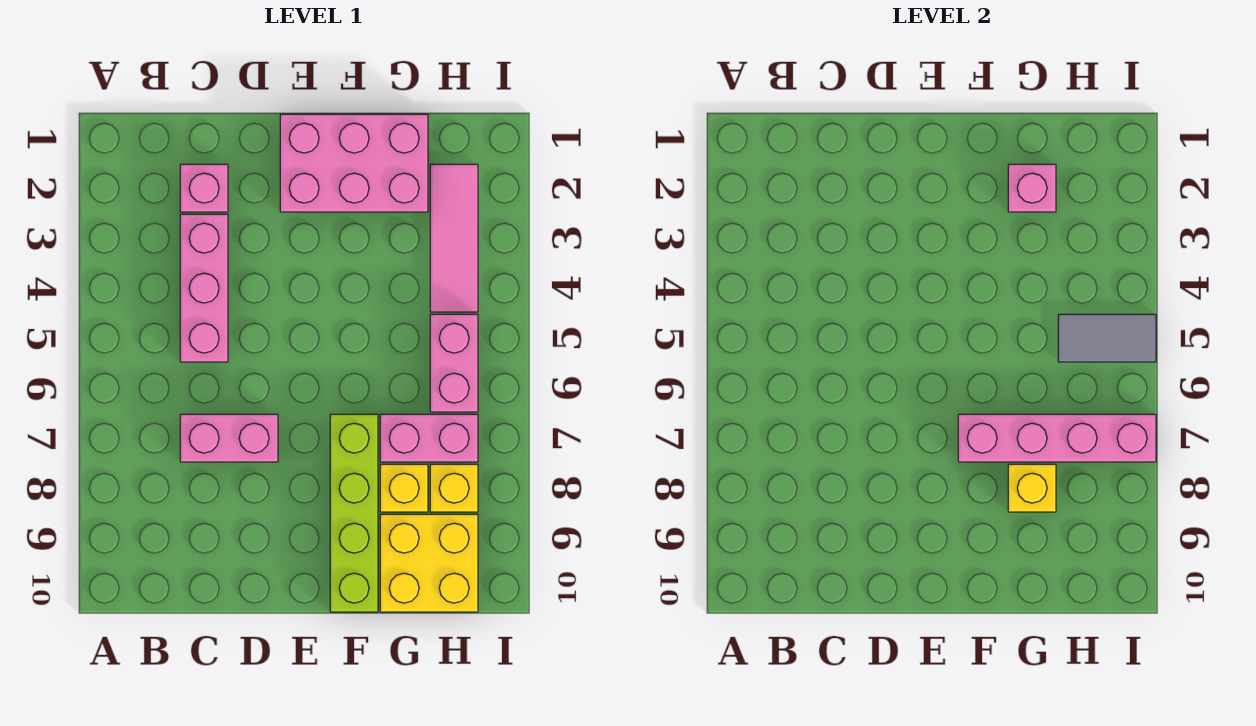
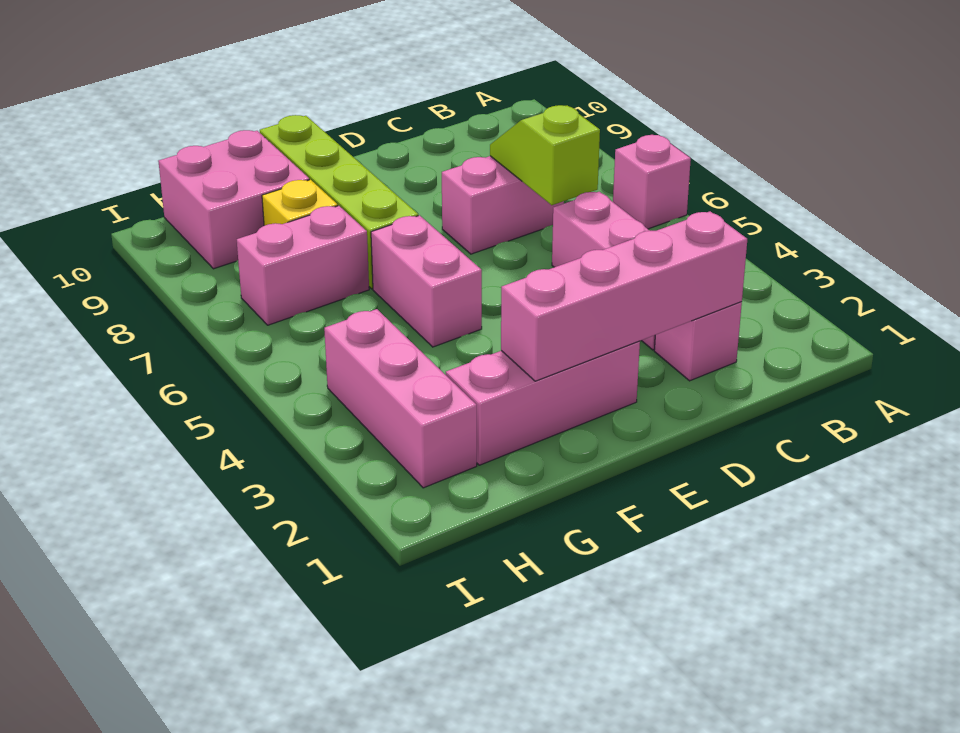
none -> lime slope C6:C7 level 2 top 6
pink brick E1:G2 level 1 -> pink brick E2:G2 level 1
pink brick F7:I7 level 2 -> pink brick C2:F2 level 2
pink brick G2 level 2 -> pink brick A6 level 1
yellow brick G8 level 2 -> none
yellow brick G9:H10 level 1 -> pink brick G9:H10 level 1
pink tile H2:H4 level 1 -> pink brick H2:H4 level 1
pink brick H5:H6 level 1 -> pink brick F5:F6 level 1
grey tile H5:I5 level 2 -> none
yellow brick H8 level 1 -> none

